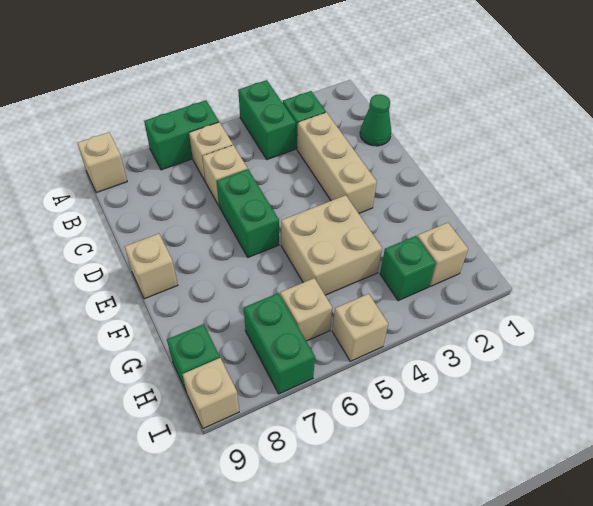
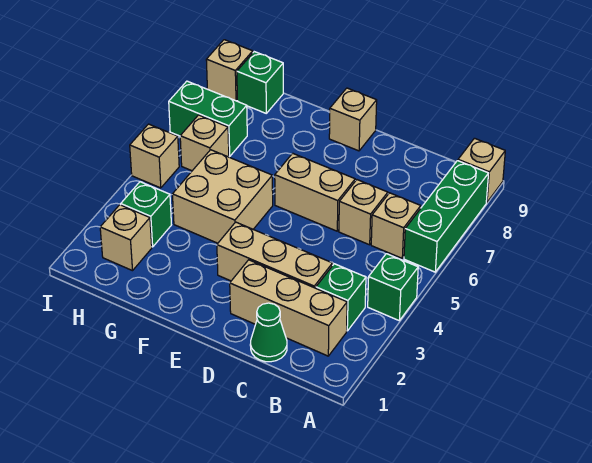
green brick A4:B4 level 1 -> green brick A4 level 1
green brick A6:A7 level 1 -> green brick A6:A8 level 1
none -> tan brick B2:D2 level 1
green brick D6:E6 level 1 -> tan brick D6:E6 level 1

